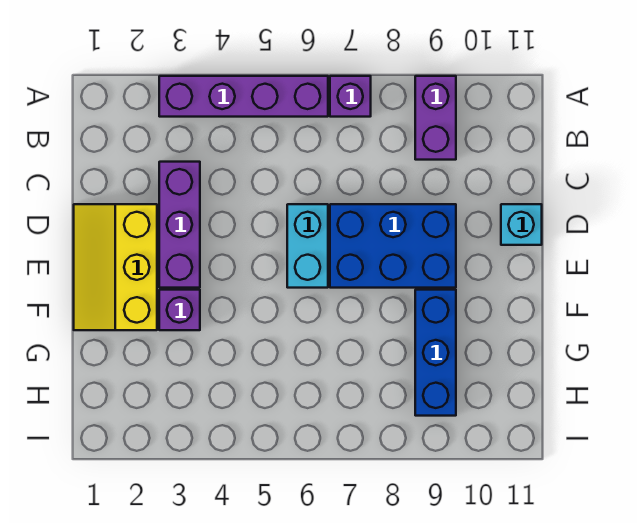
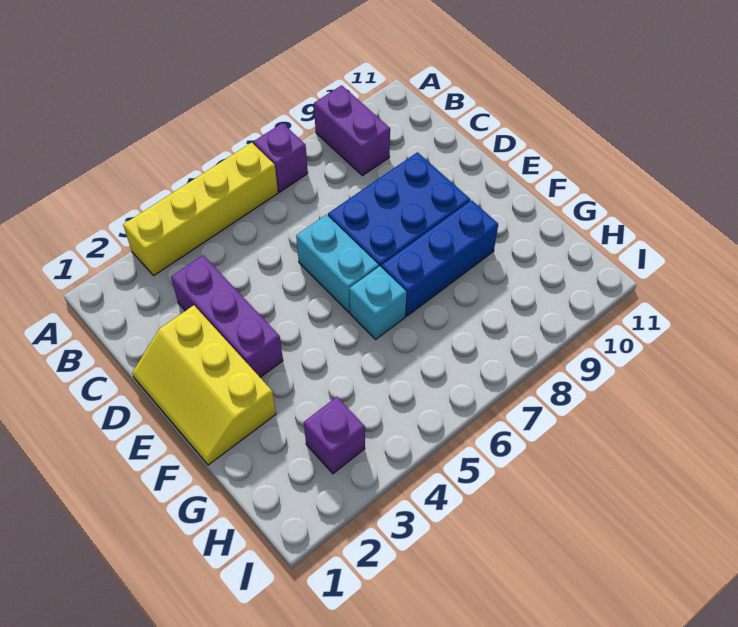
purple brick A3:A6 level 1 -> yellow brick A3:A6 level 1
cyan brick D11 level 1 -> cyan brick F6 level 1
purple brick F3 level 1 -> purple brick H3 level 1
blue brick F9:H9 level 1 -> blue brick F7:F9 level 1

